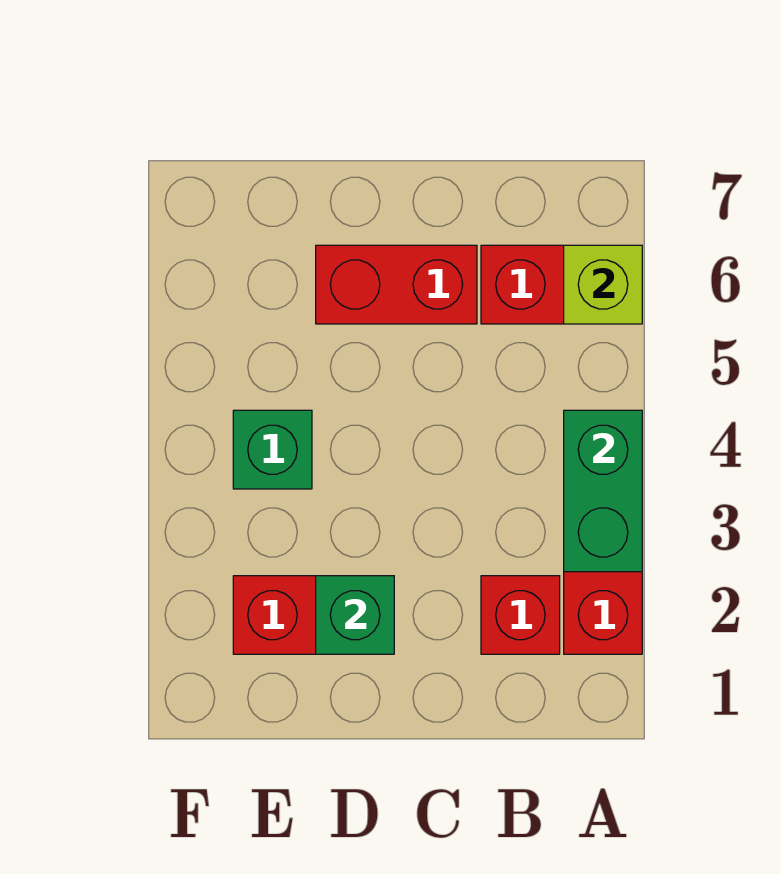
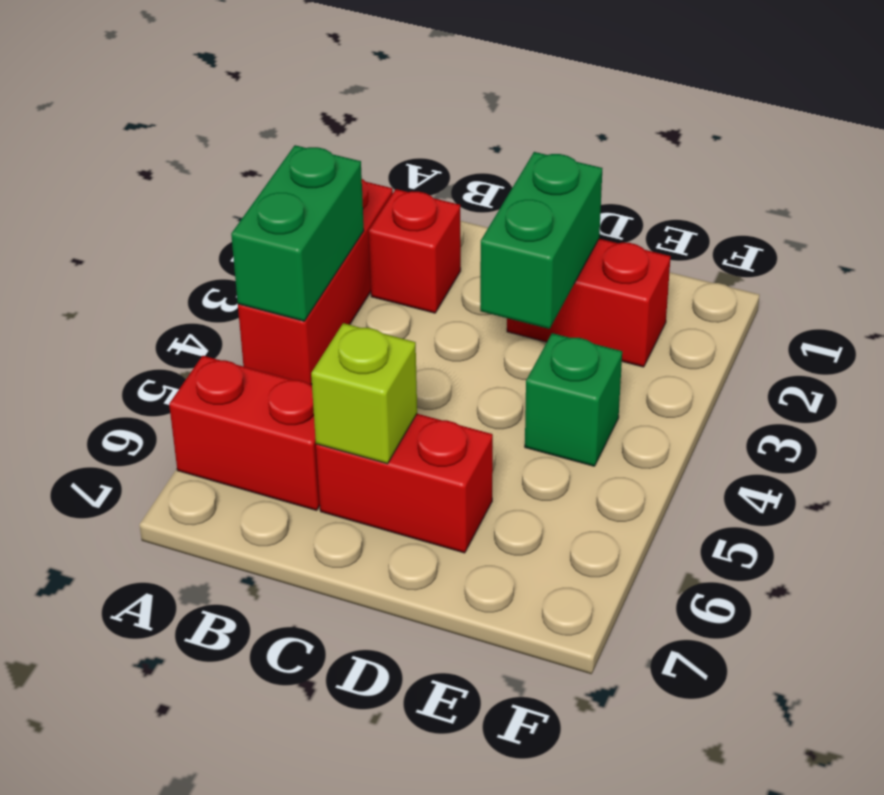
lime brick A6 level 2 -> lime brick C6 level 2
green brick D2 level 2 -> green brick D2:D3 level 2

